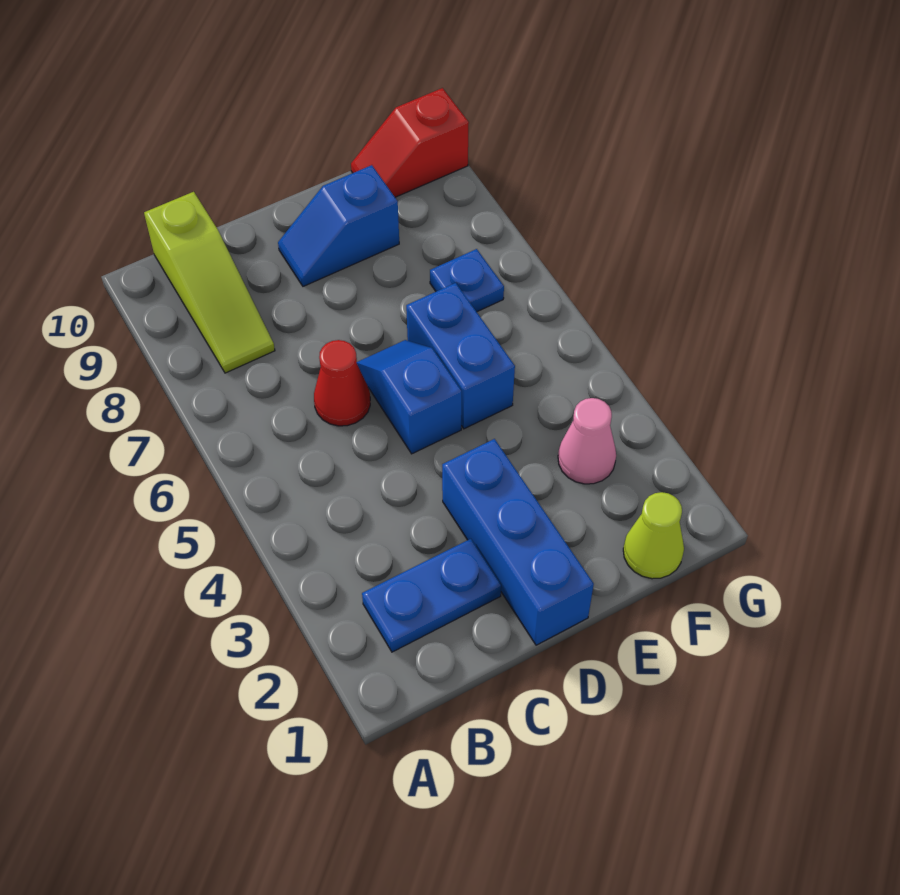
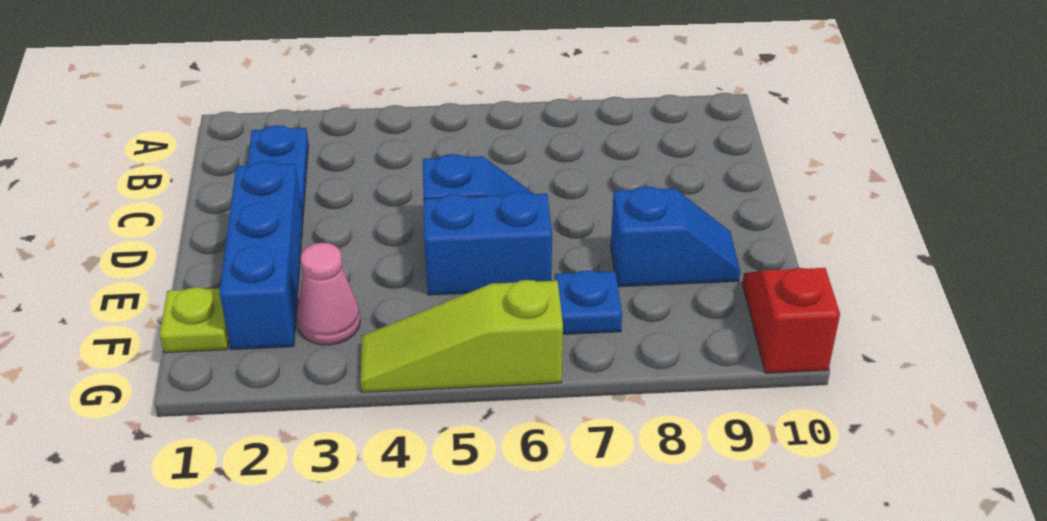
lime slope B8:B10 level 1 top 10 -> lime slope G4:G6 level 1 top 6
red cone C6 level 1 -> none
blue brick D1:D3 level 1 -> blue brick D2:F2 level 1
blue slope D9:E9 level 1 top E -> blue slope E8:E9 level 1 top 8
lime cone F1 level 1 -> lime plate F1 level 1

